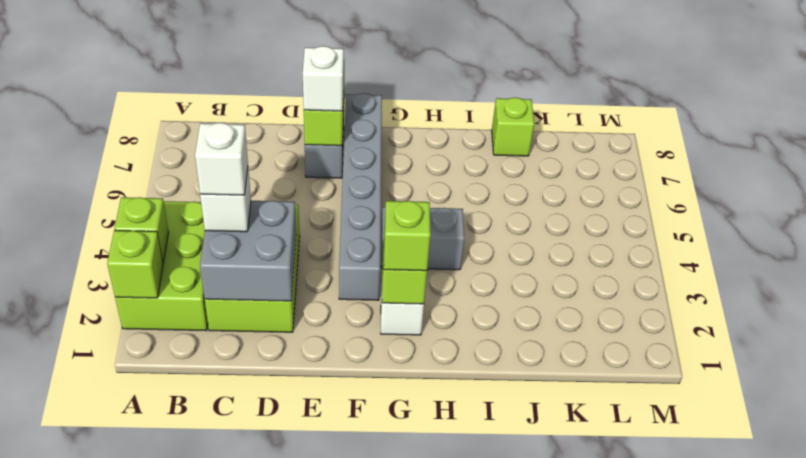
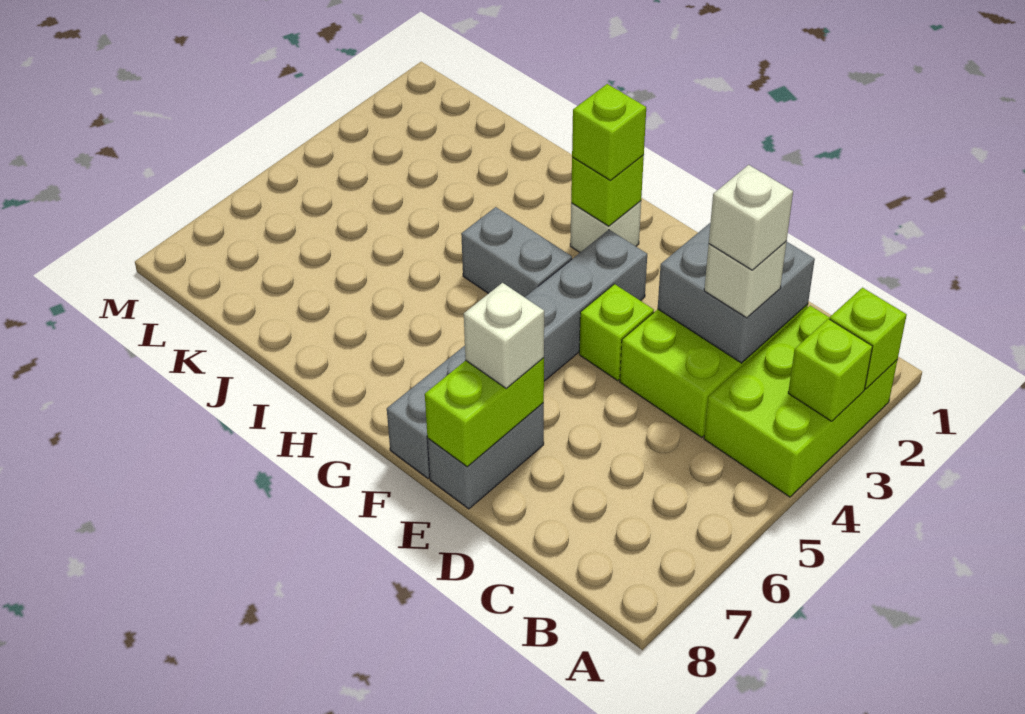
lime brick J8 level 1 -> lime brick E4 level 1

